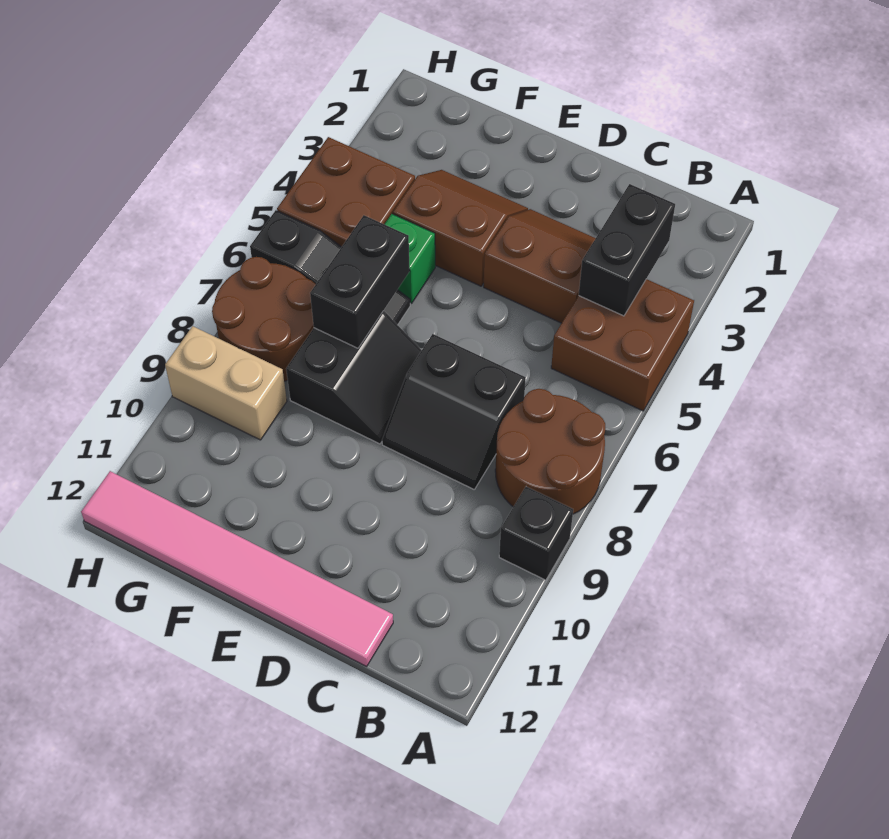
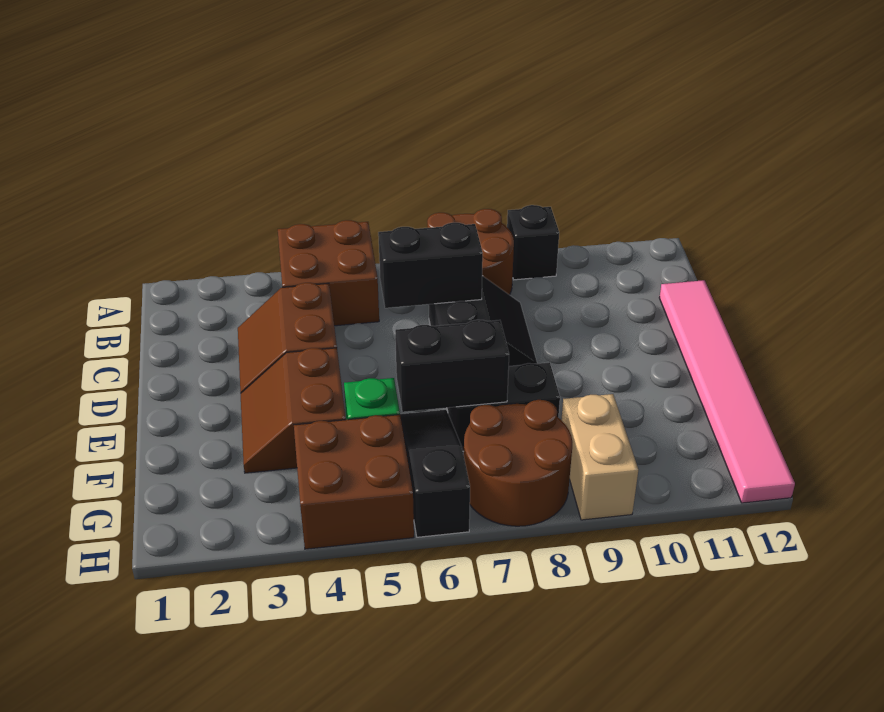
black brick B3:B4 level 2 -> black brick C6:C7 level 2

